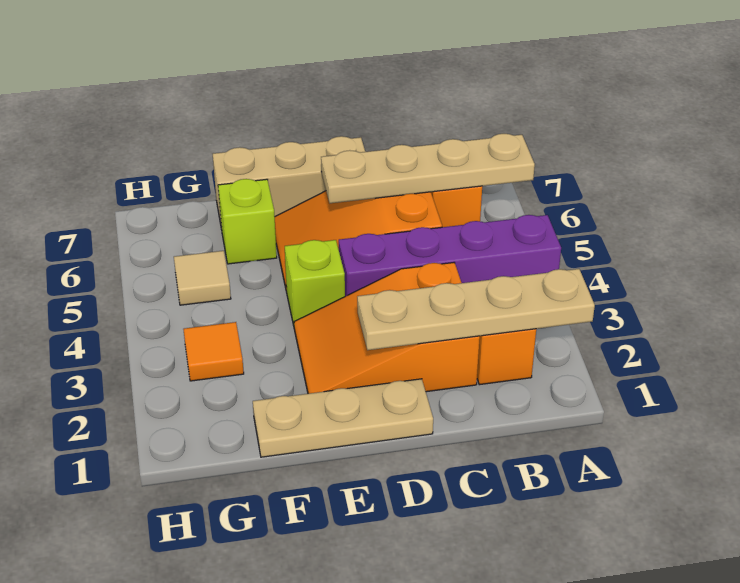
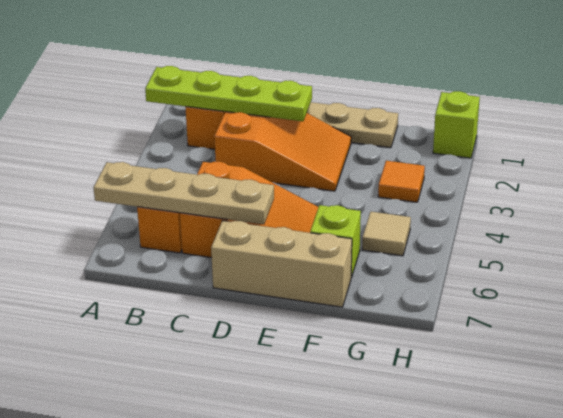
tan plate A2:D2 level 2 -> lime plate A2:D2 level 2
purple brick A4:D4 level 1 -> none
lime brick E4 level 1 -> lime brick H1 level 1

